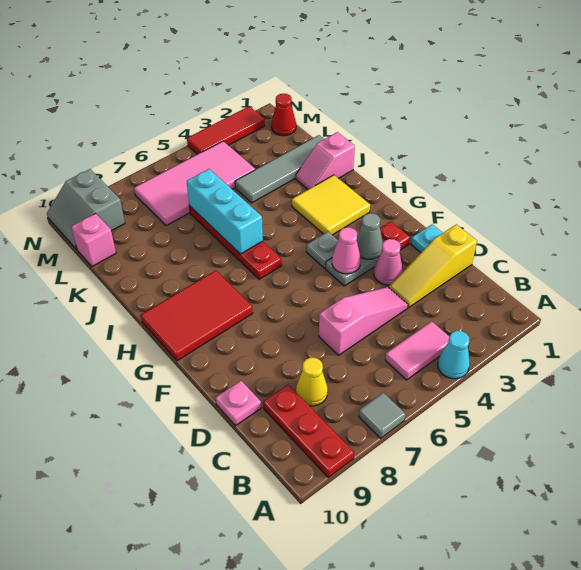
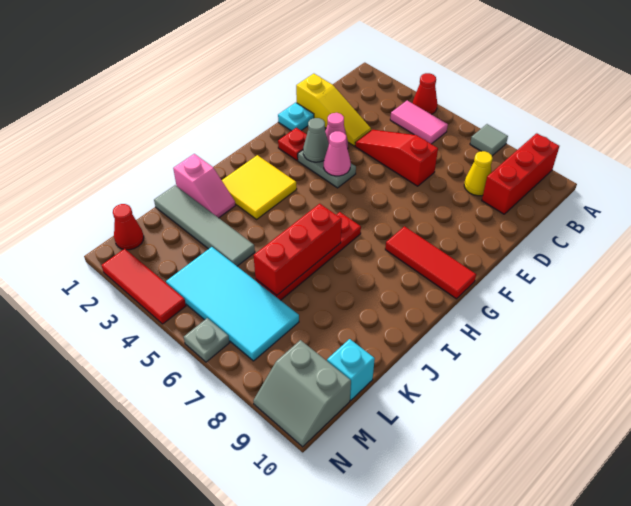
cyan cone A4 level 1 -> red cone A4 level 1
red plate A9:C9 level 1 -> red brick A9:C9 level 1
pink slope D4:D6 level 1 top 6 -> red slope D4:D6 level 1 top 6
pink plate D10 level 1 -> none
grey plate G4 level 1 -> grey plate N6 level 1
red tile G8:H10 level 1 -> red tile G8:G10 level 1
cyan brick I6:K6 level 2 -> red brick I6:K6 level 2
pink tile L4:M7 level 1 -> cyan tile L4:M7 level 1
pink brick L10 level 1 -> cyan brick L10 level 1
grey slope M9:N10 level 1 top 9 -> grey slope M9:N10 level 1 top M

